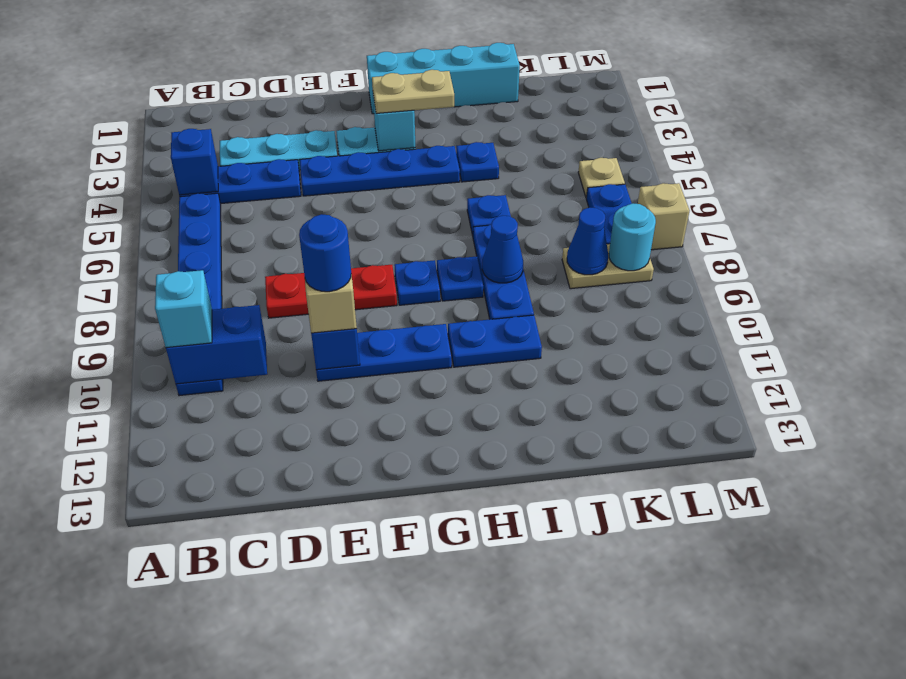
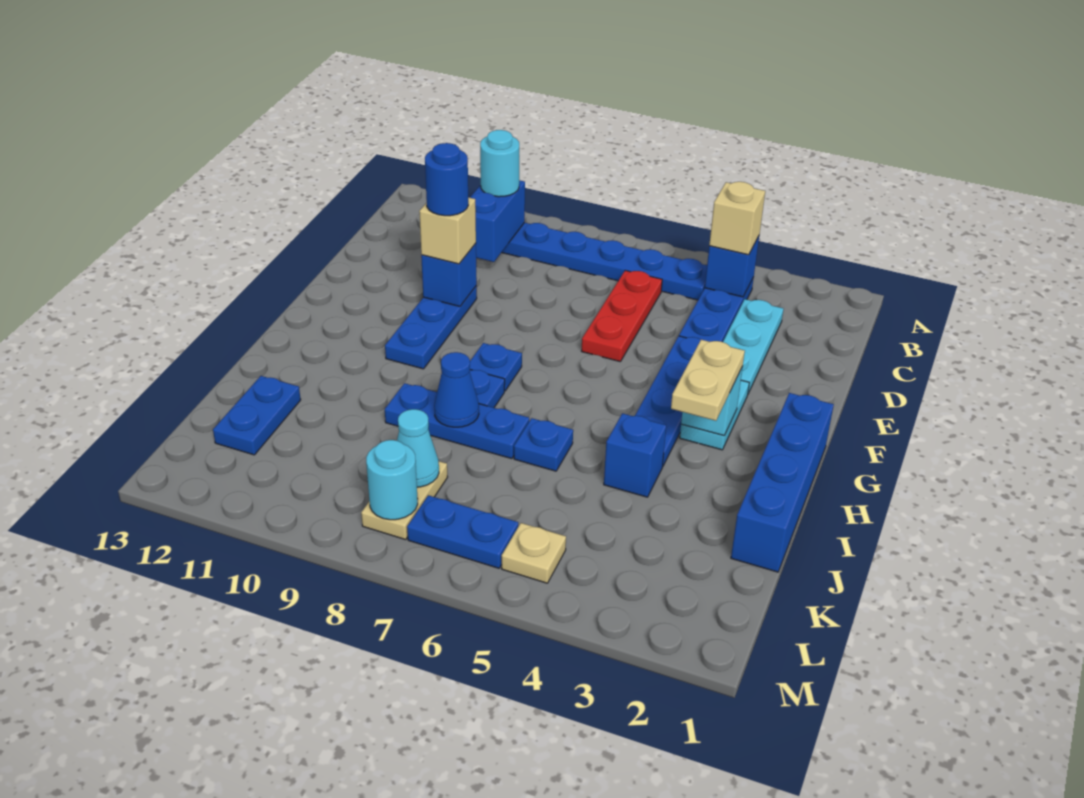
cyan brick B10 level 3 -> cyan round brick B10 level 3
red plate D8:F8 level 1 -> red plate C6:E6 level 1
cyan brick G1:J1 level 1 -> blue brick G1:J1 level 1
blue plate H10:I10 level 1 -> blue plate J12:K12 level 1
blue plate I4 level 1 -> blue brick I4 level 1
blue cone K8 level 2 -> cyan cone K8 level 2
tan brick M7 level 1 -> tan brick B4 level 3

